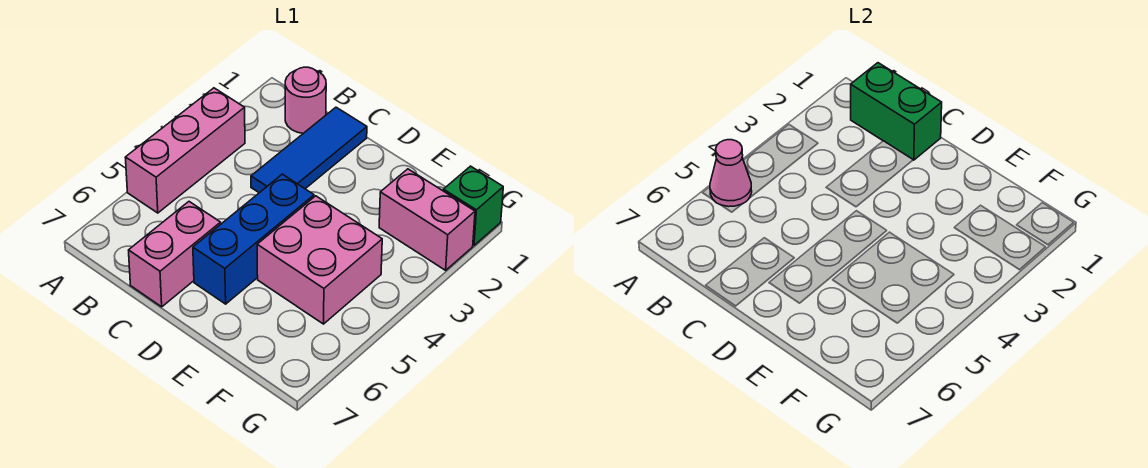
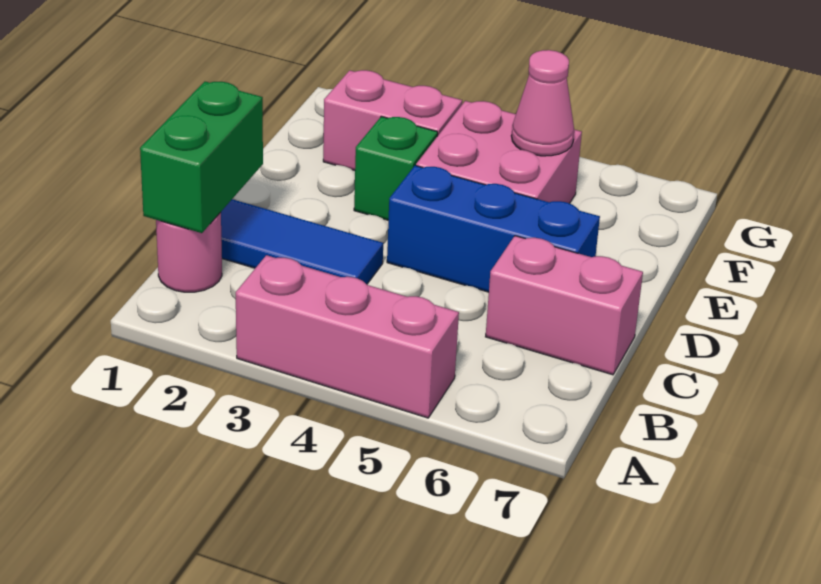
pink cone A5 level 2 -> pink cone F5 level 2
pink brick F2:G2 level 1 -> pink brick F2:F3 level 1
green brick G1 level 1 -> green brick E3 level 1

